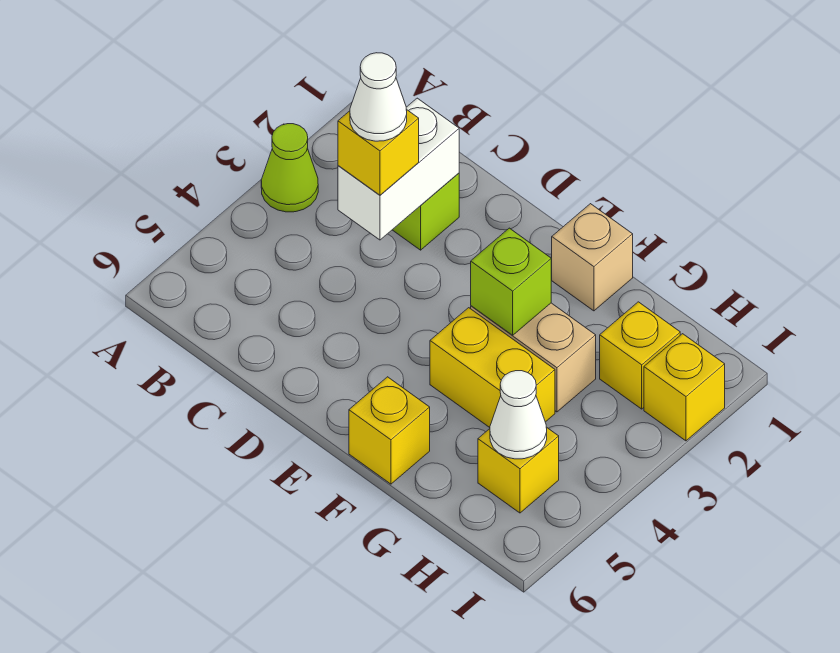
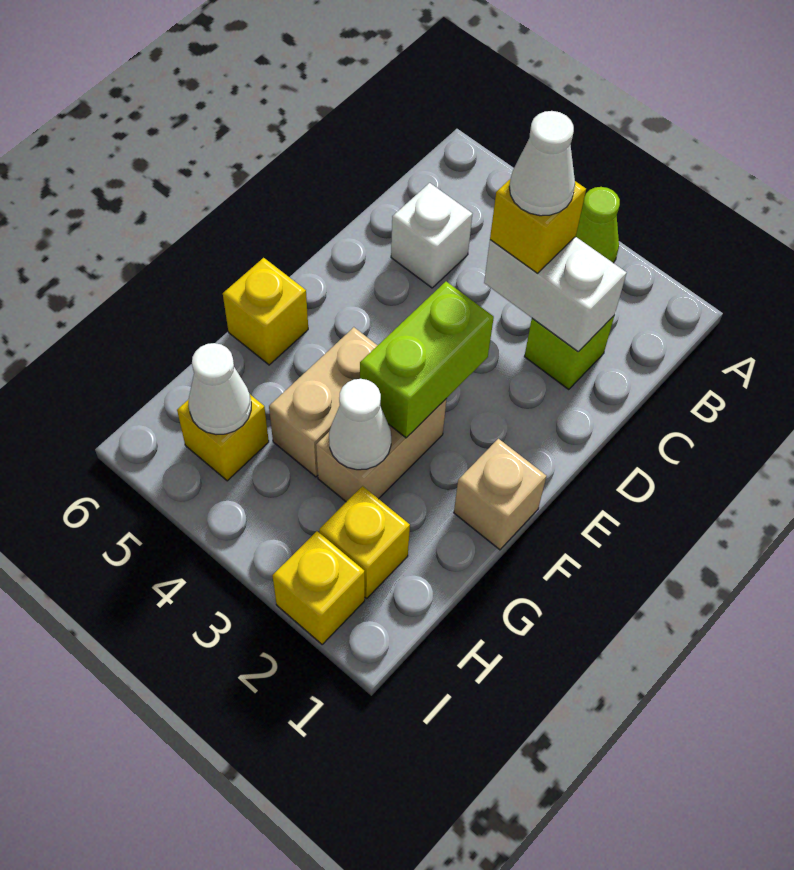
none -> white brick C5 level 1
lime brick F3 level 2 -> lime brick E3:F3 level 2
yellow brick F4:G4 level 1 -> tan brick F4:G4 level 1
none -> white cone G3 level 2

